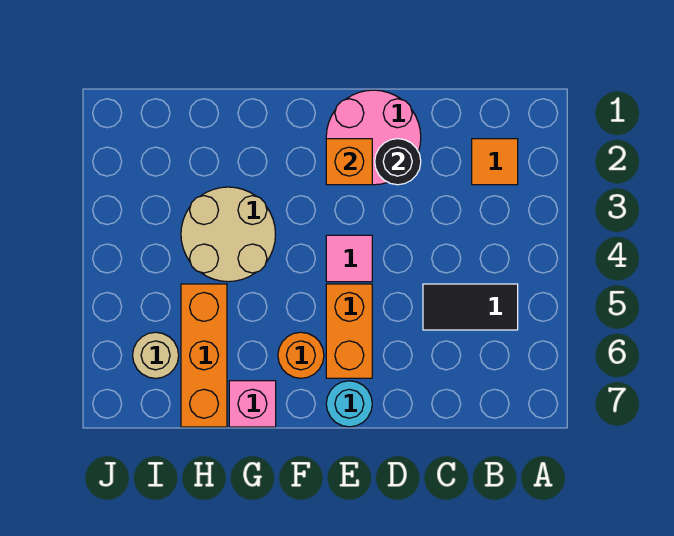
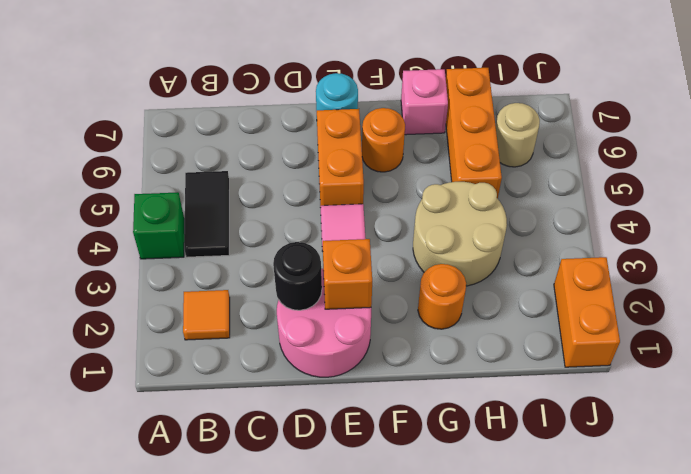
none -> green brick A4 level 1
black tile B5:C5 level 1 -> black tile B4:B5 level 1
none -> orange round brick G2 level 1
none -> orange brick J1:J2 level 1

